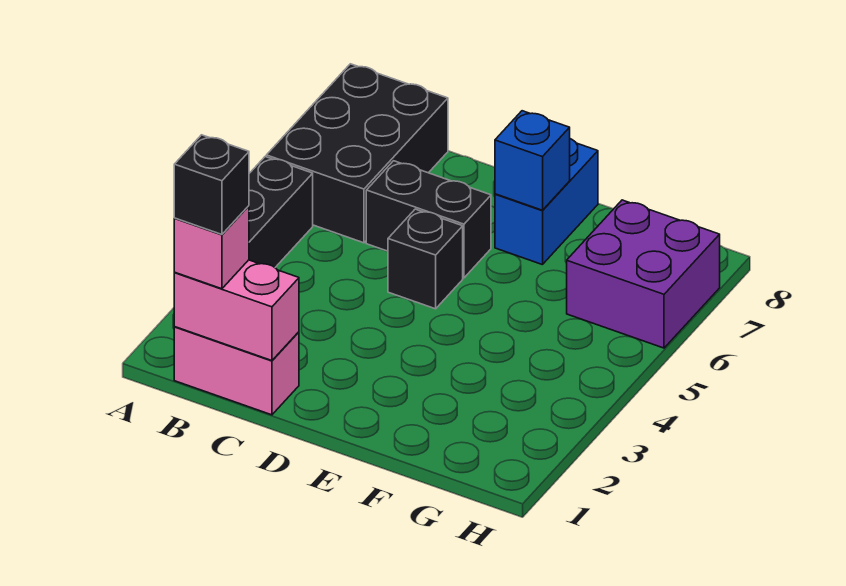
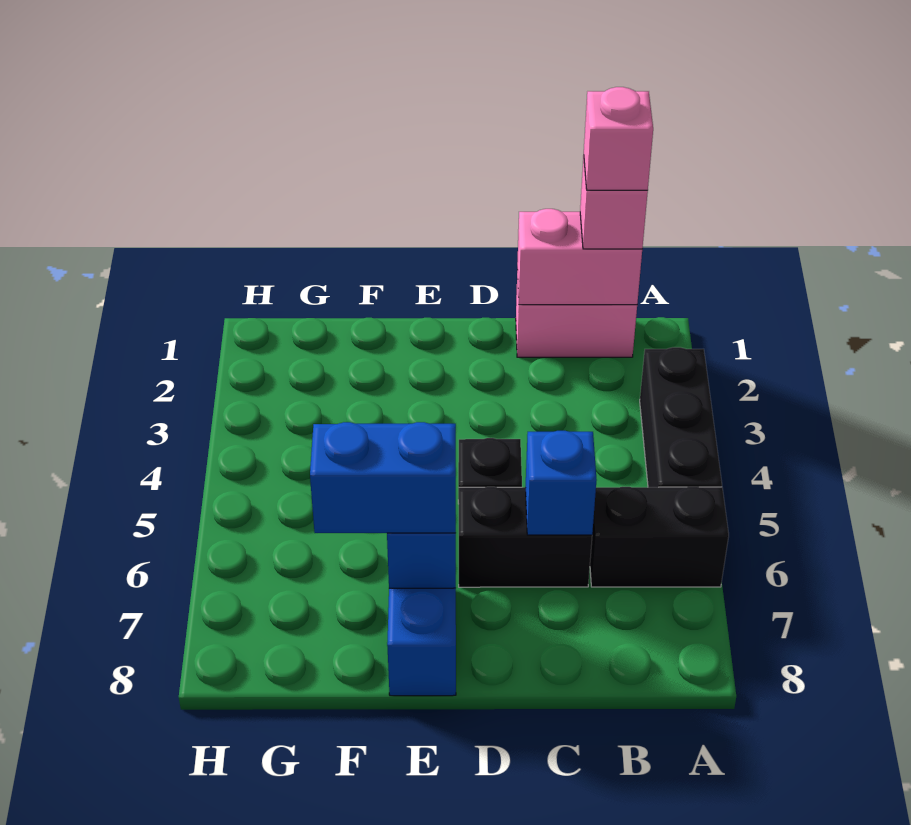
black brick A6:B8 level 1 -> black brick A6:B6 level 1
black brick B1 level 4 -> pink brick B1 level 4
none -> blue brick C6 level 2
none -> blue brick E7:F7 level 3
purple brick G6:H7 level 1 -> none

